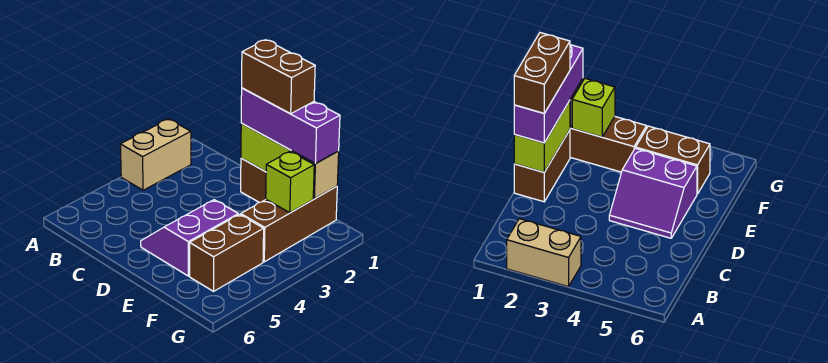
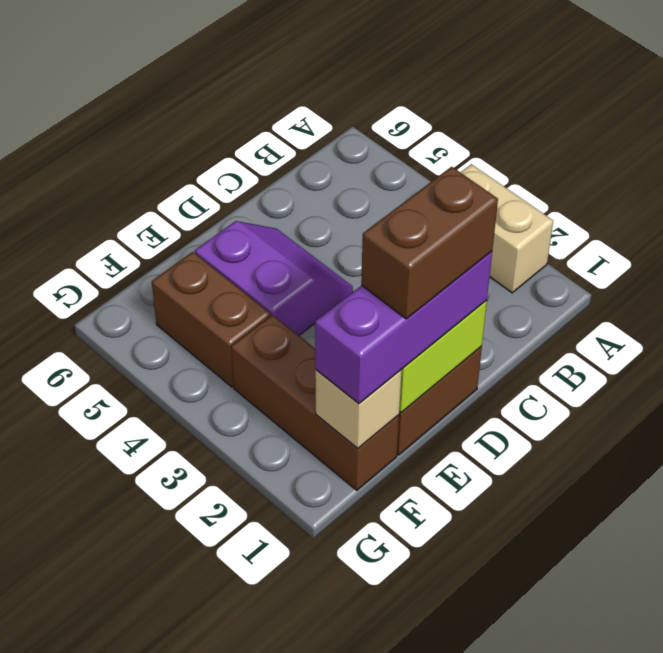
lime brick F2 level 2 -> none

